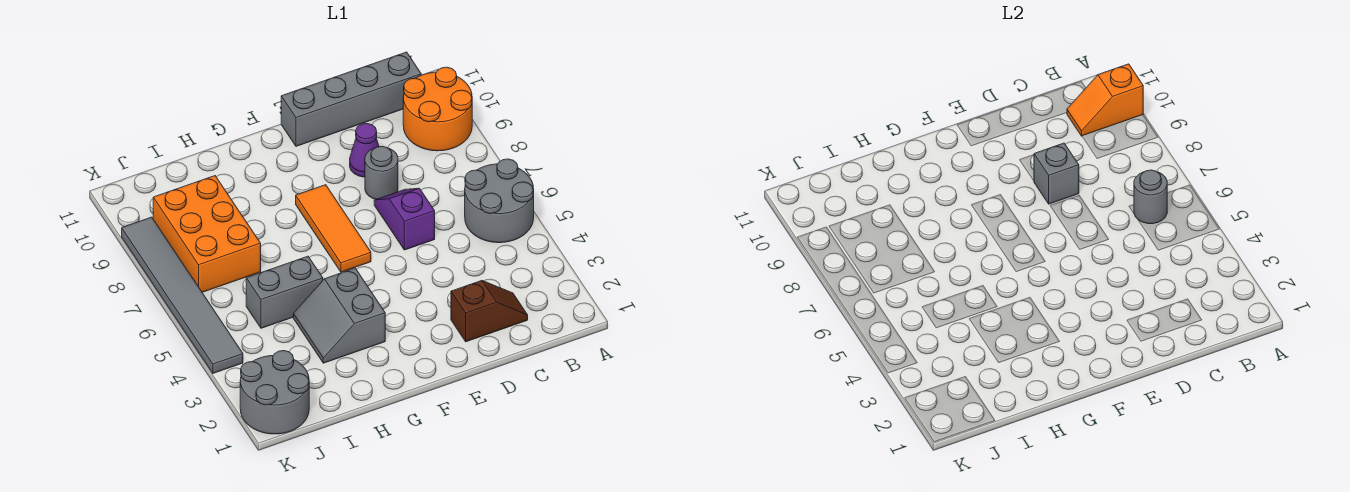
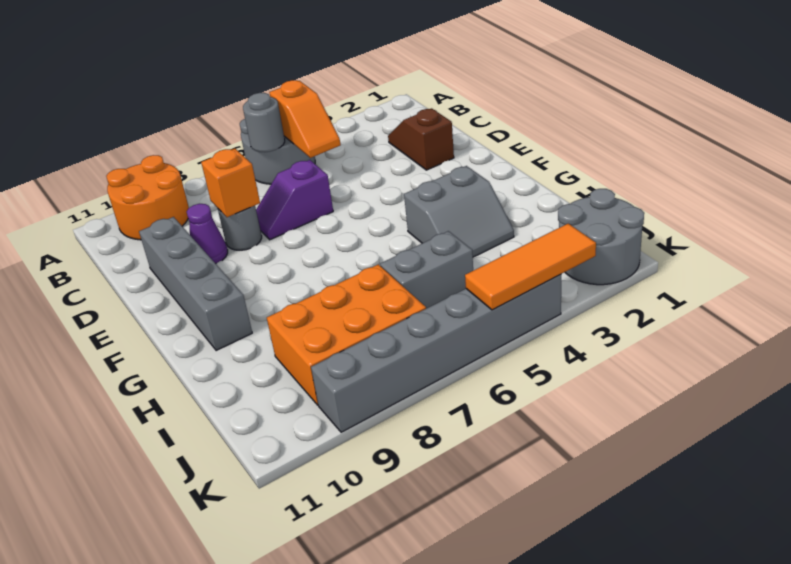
orange slope A10:B10 level 2 top A -> orange slope B5:C5 level 2 top B
grey brick B11:E11 level 1 -> grey brick D10:G10 level 1
grey brick D8 level 2 -> orange brick D8 level 2
orange tile F6:F8 level 1 -> orange tile K3:K5 level 2
grey brick H5:I5 level 1 -> grey brick I5:I6 level 1
grey tile K4:K9 level 1 -> grey brick K4:K9 level 1

